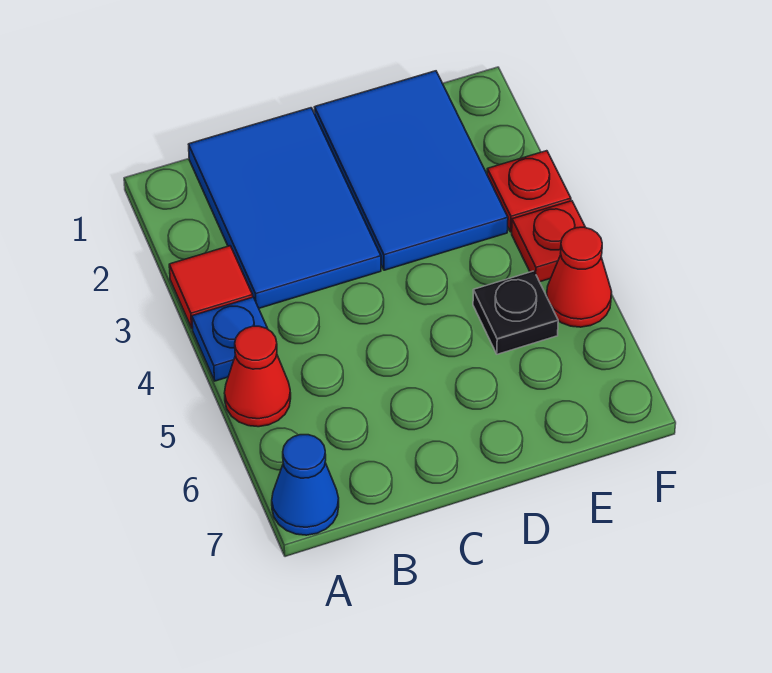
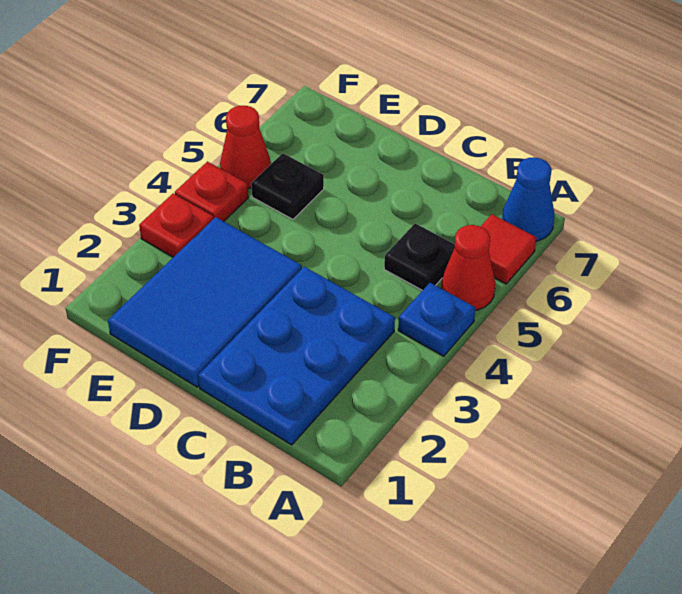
red tile A3 level 1 -> red tile A6 level 1
blue tile B1:C3 level 1 -> blue plate B1:C3 level 1
none -> black plate B5 level 1

